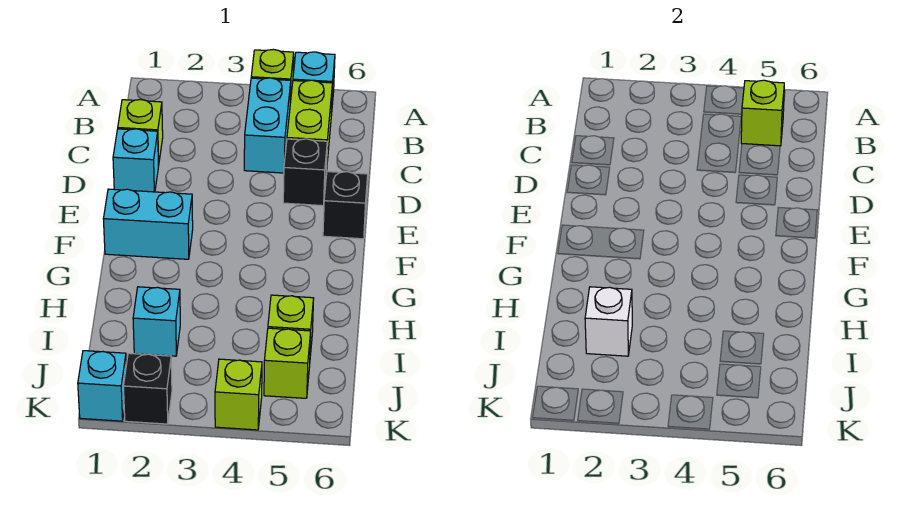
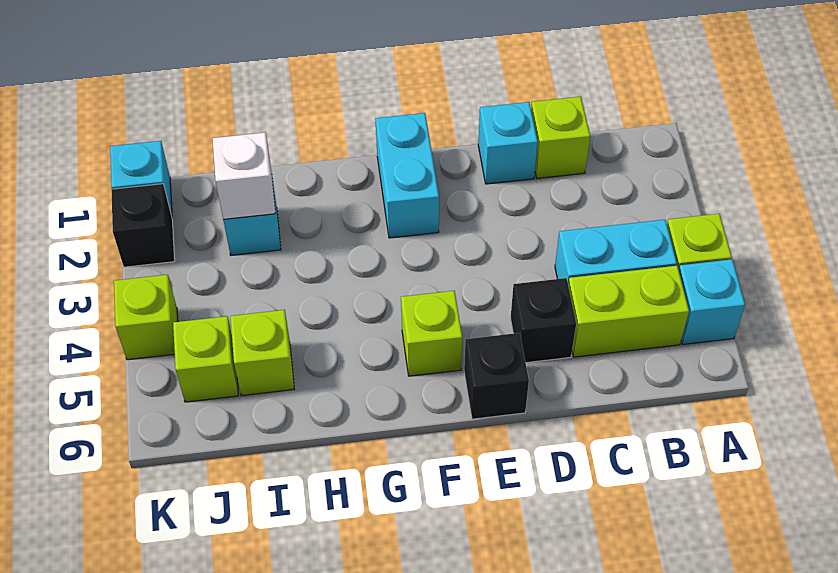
lime brick B5 level 2 -> lime brick F5 level 1

